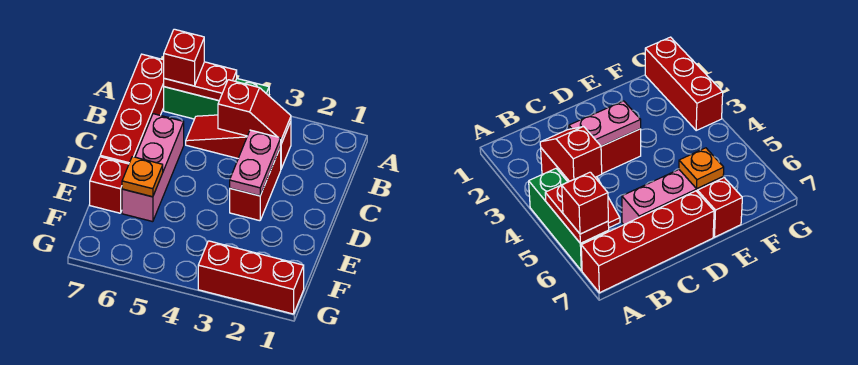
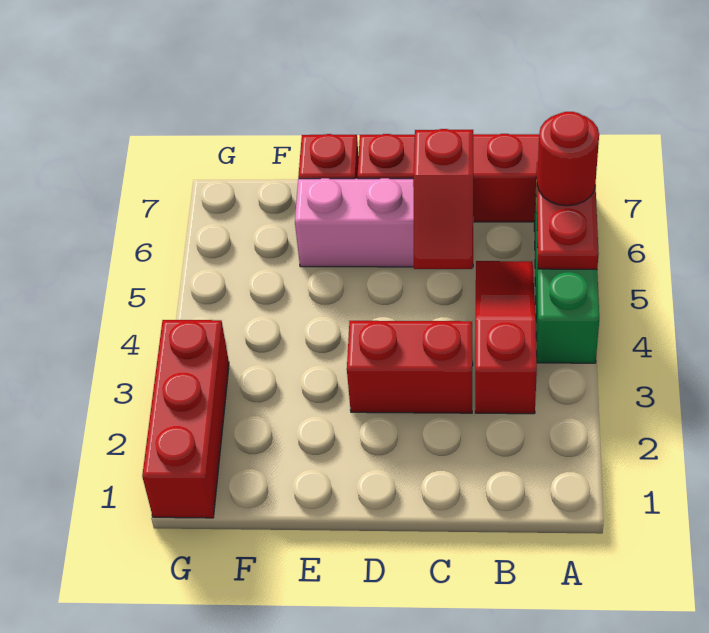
red brick A6 level 3 -> red round brick A6 level 3
red slope B3:B4 level 2 top 4 -> red slope C5:C6 level 2 top 6
pink plate C3:D3 level 2 -> none
orange plate E6 level 2 -> none

